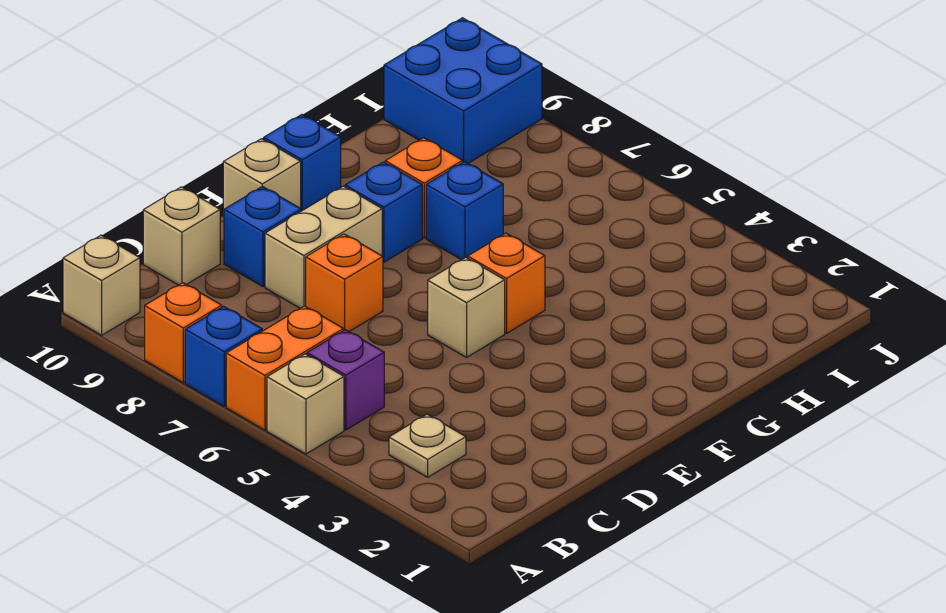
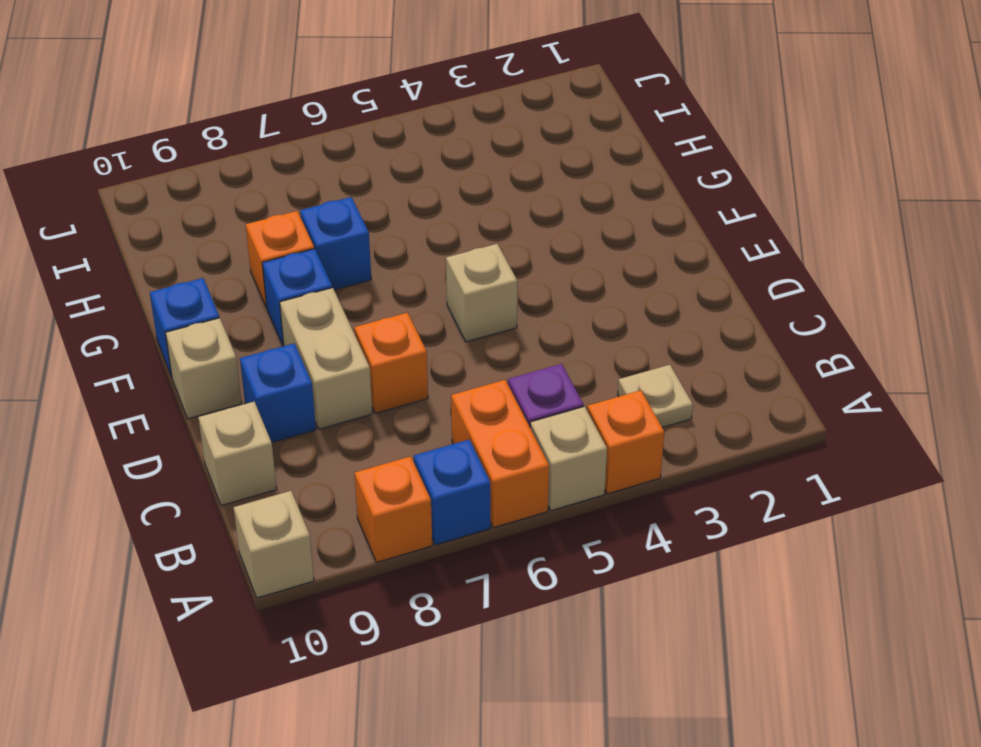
orange brick F5 level 1 -> orange brick A4 level 1
blue brick I9:J10 level 1 -> none

